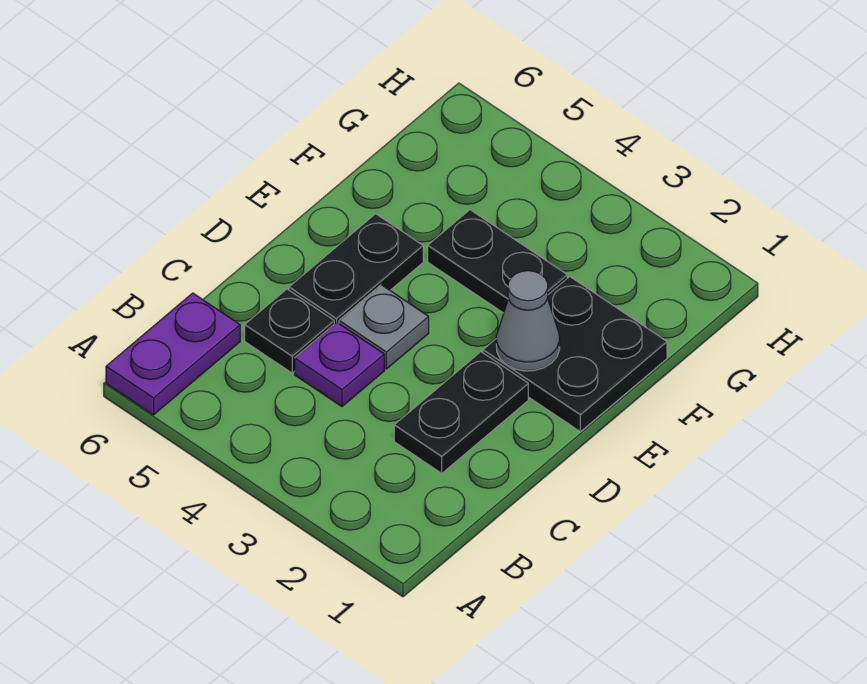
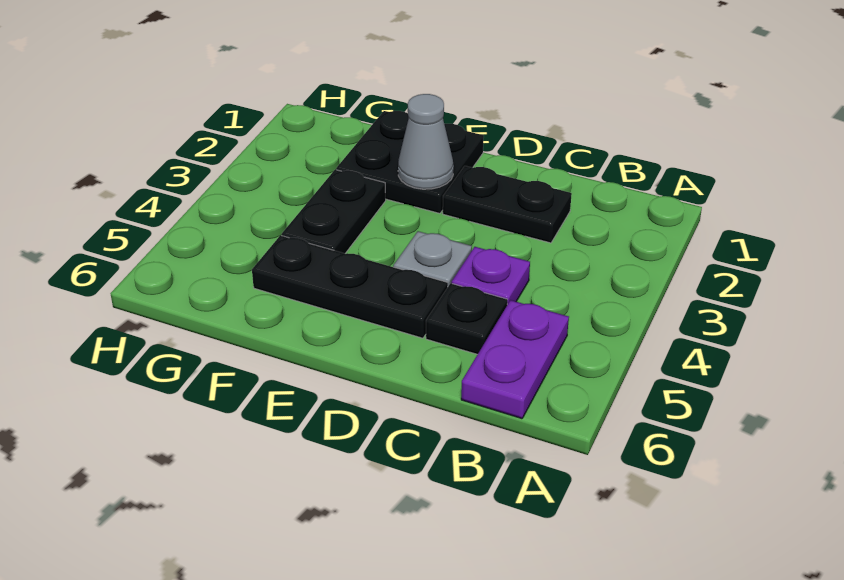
purple plate A6:B6 level 1 -> purple plate B5:B6 level 1
black plate D5:E5 level 1 -> black plate D5:F5 level 1

